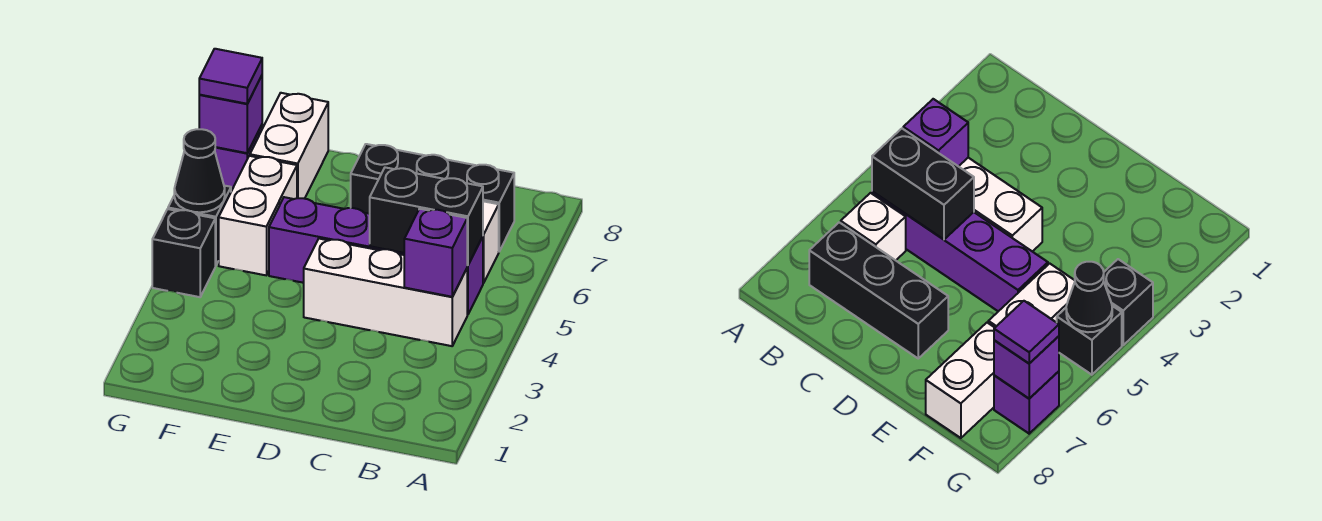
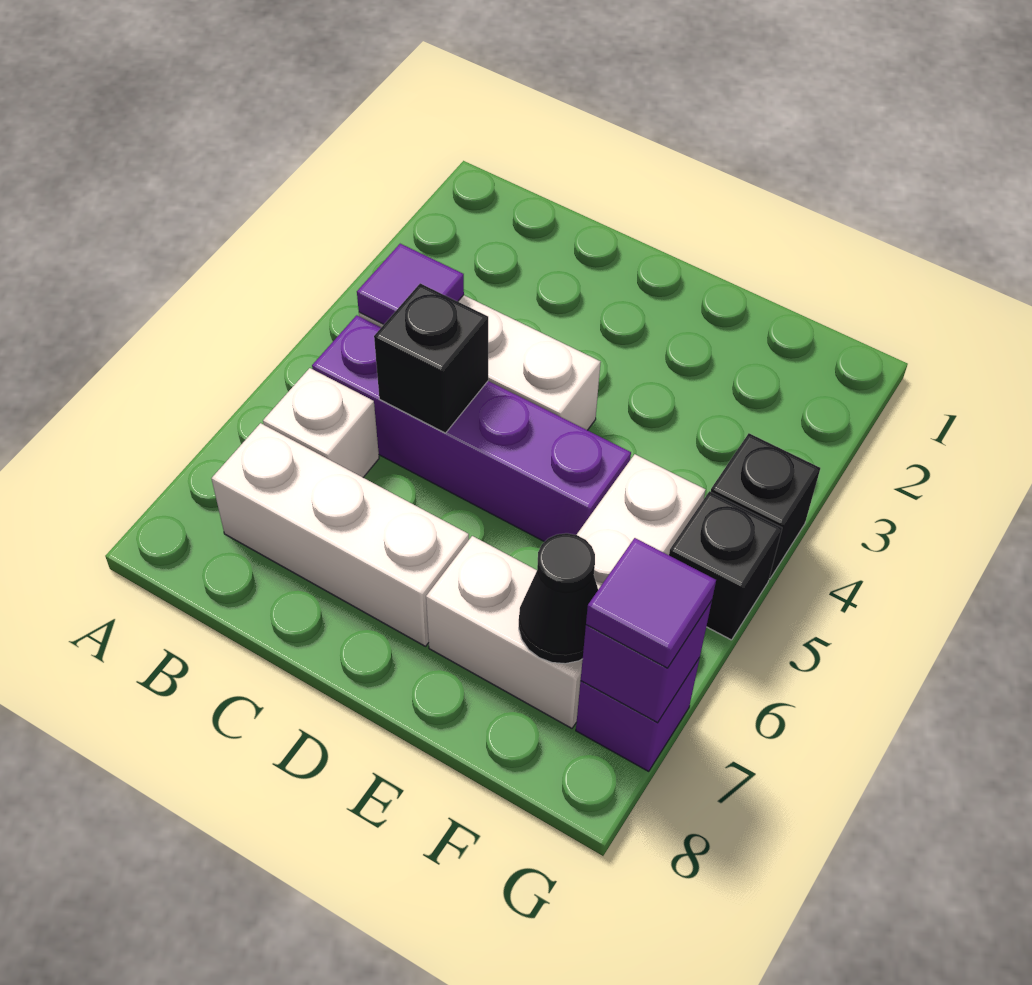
purple brick B4 level 2 -> purple tile B4 level 2
black brick B5:C5 level 2 -> black brick C5 level 2
black brick B7:D7 level 1 -> white brick B7:D7 level 1
white brick F7:F8 level 1 -> white brick E7:F7 level 1
black cone G5 level 2 -> black cone F7 level 2

